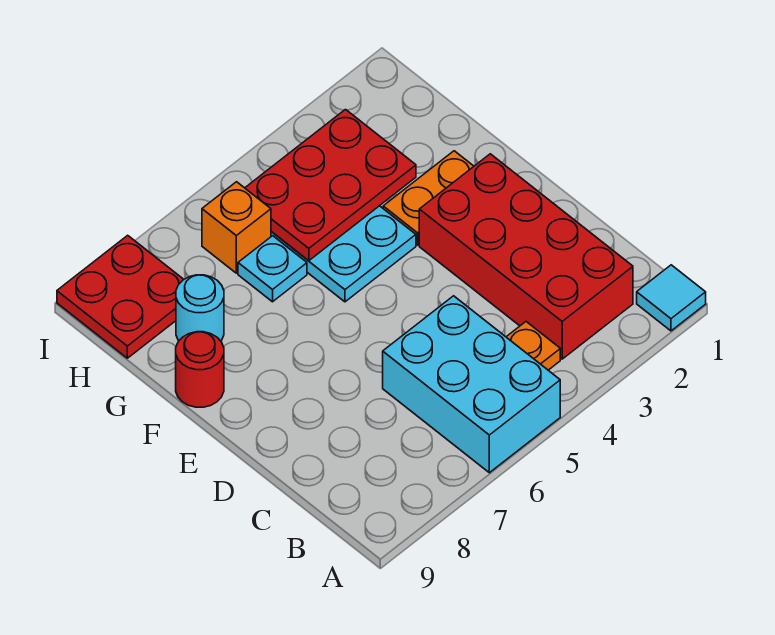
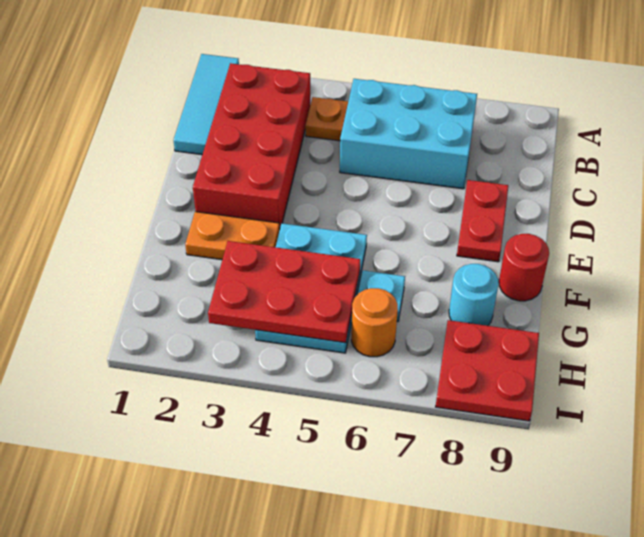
cyan tile A1 level 1 -> cyan tile A1:C1 level 1
cyan brick A5:C6 level 1 -> cyan brick B5:C7 level 1
none -> red plate D8:E8 level 1
orange brick H6 level 1 -> orange round brick H6 level 1

